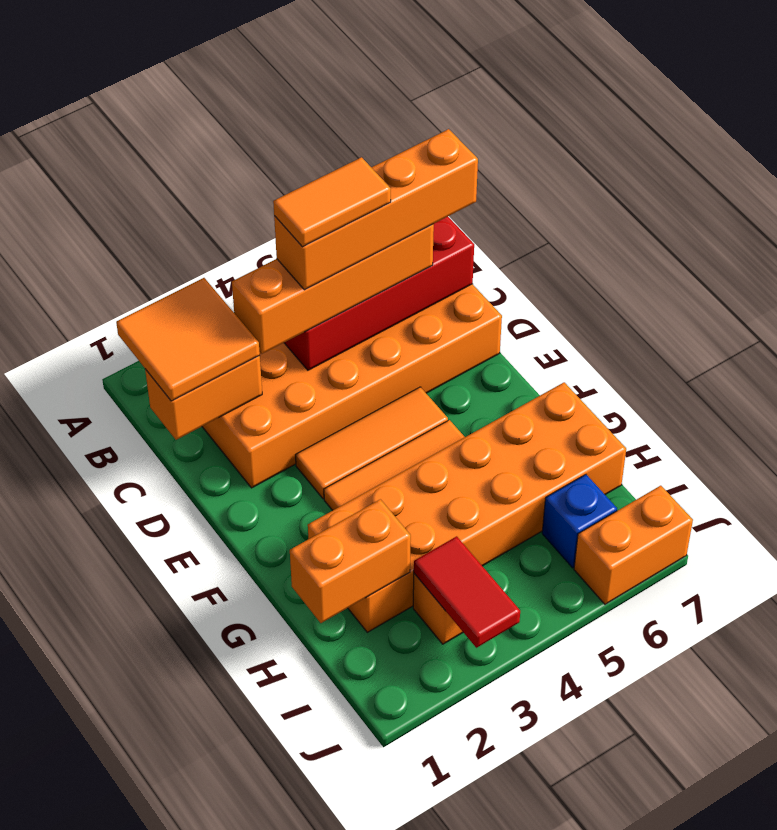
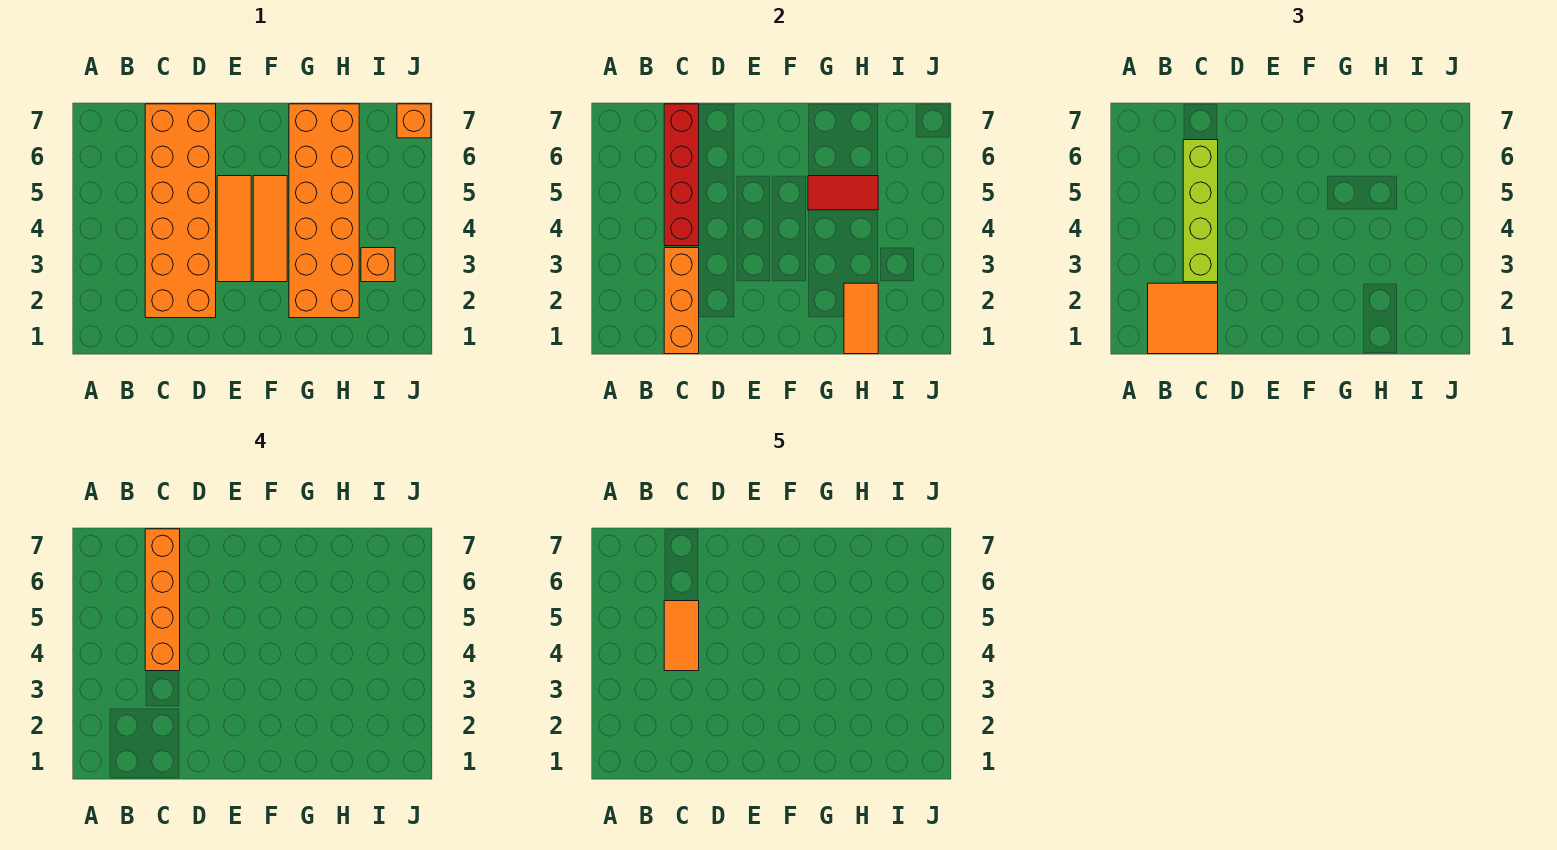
orange brick C1:C2 level 2 -> orange brick C1:C3 level 2
orange brick C3:C6 level 3 -> lime brick C3:C6 level 3
orange brick H1:H2 level 2 -> orange tile H1:H2 level 2
red tile I3:J3 level 2 -> red tile G5:H5 level 2
blue brick I6 level 1 -> none
orange brick J6:J7 level 1 -> orange brick J7 level 1

